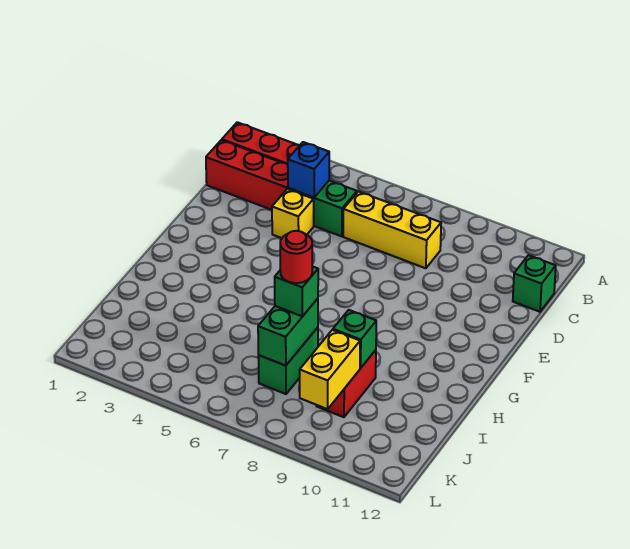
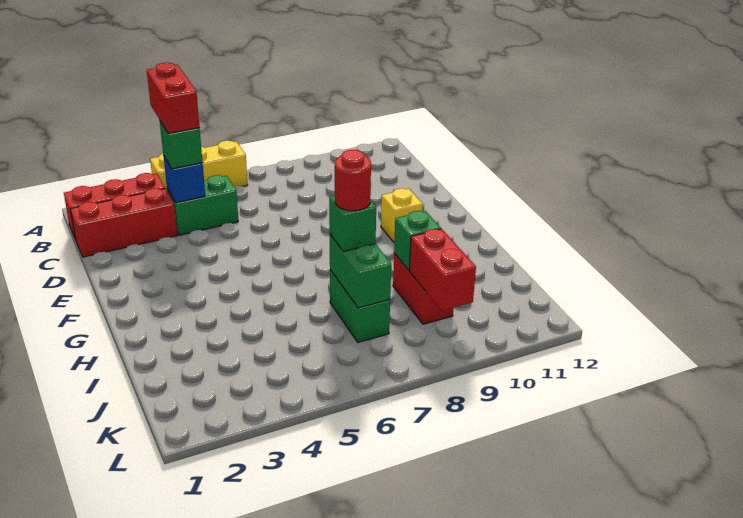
none -> red brick B4:C4 level 4
yellow brick C6:C8 level 1 -> yellow brick A4:A6 level 1
green brick C12 level 1 -> green brick C4 level 3
yellow brick D4 level 1 -> yellow brick F10 level 1
yellow brick J9:K9 level 2 -> red brick J9:K9 level 2

